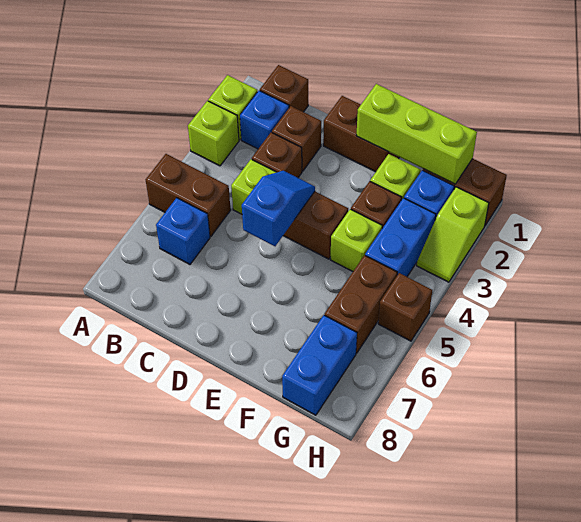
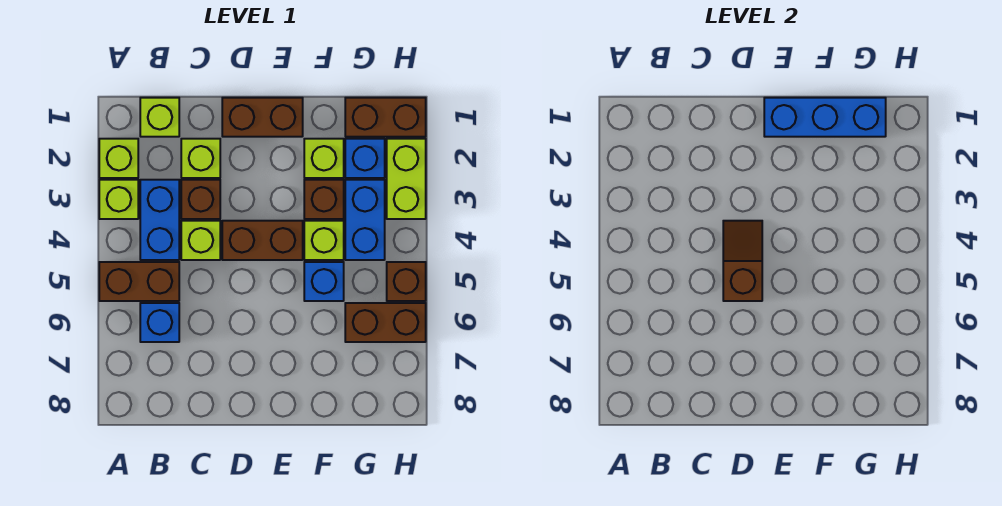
brown brick B1 level 1 -> lime brick B1 level 1
blue brick B2 level 1 -> blue brick F5 level 1
brown brick C2 level 1 -> lime brick C2 level 1
blue slope D4:D5 level 2 top 5 -> brown slope D4:D5 level 2 top 5
lime brick E1:G1 level 2 -> blue brick E1:G1 level 2
brown brick G5:G6 level 1 -> brown brick G6:H6 level 1
blue brick G7:G8 level 1 -> blue brick B3:B4 level 1
lime slope H2:H3 level 1 top 2 -> lime brick H2:H3 level 1

